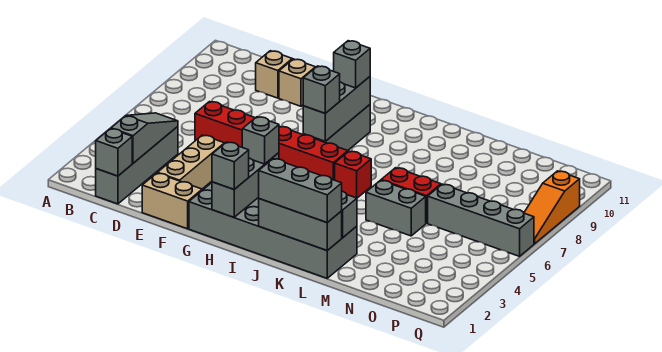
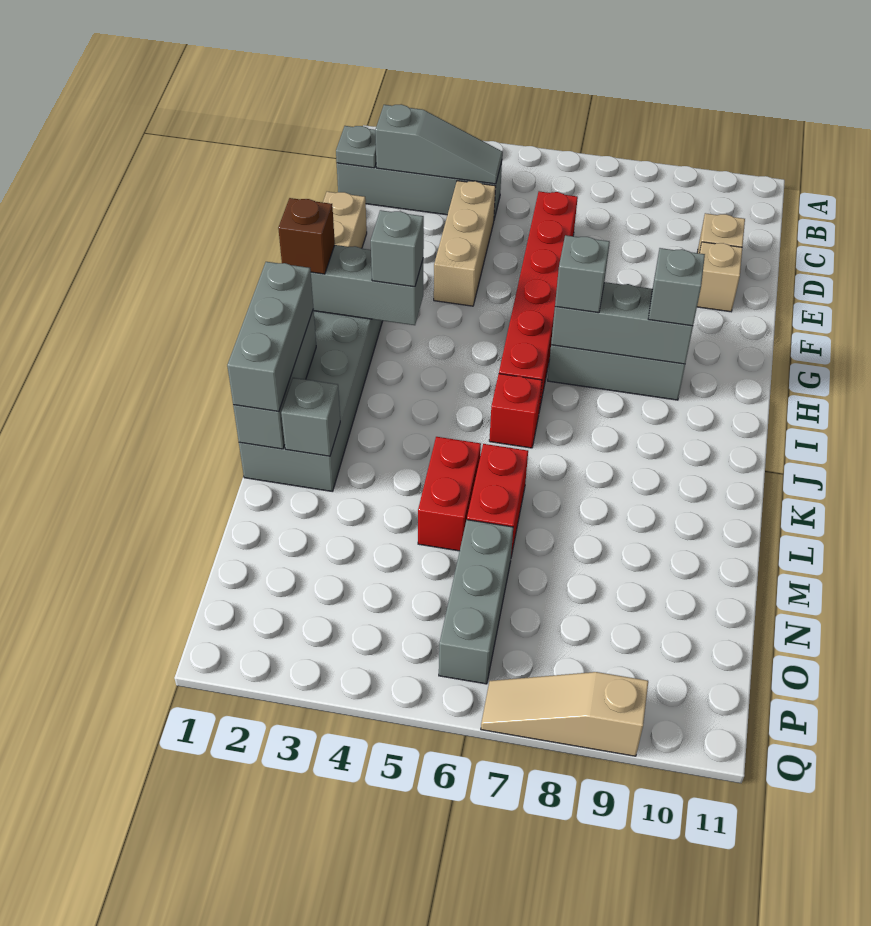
grey brick C1 level 2 -> grey plate C1 level 2
tan brick E2:E4 level 1 -> tan brick D4:F4 level 1
grey brick H1 level 3 -> brown brick H1 level 3
grey brick L5:M5 level 1 -> red brick L5:M5 level 1
grey brick N6:Q6 level 1 -> grey brick N6:P6 level 1
orange slope Q7:Q9 level 1 top 9 -> tan slope Q7:Q9 level 1 top 9

